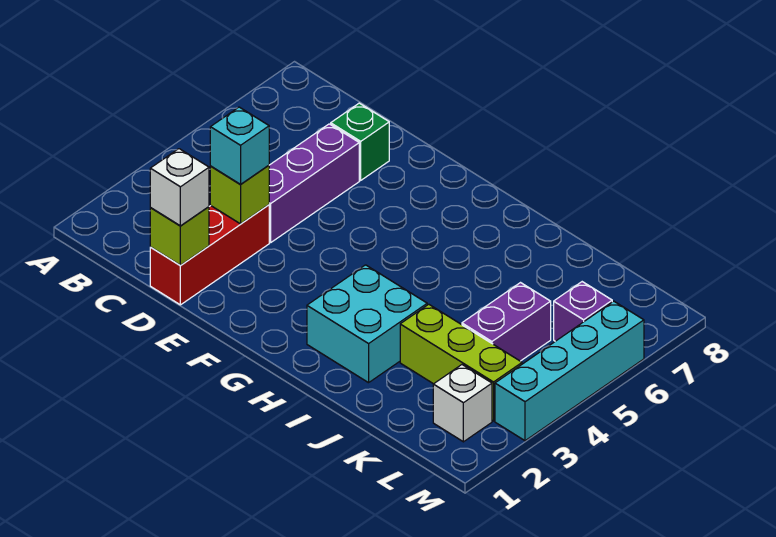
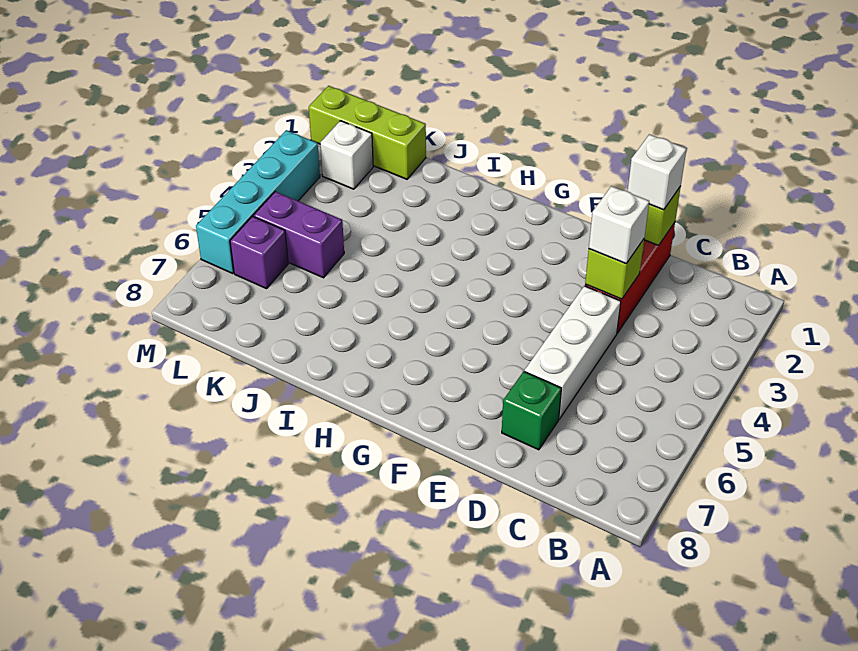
cyan brick D3 level 3 -> white brick D3 level 3
purple brick D4:D6 level 1 -> white brick D4:D6 level 1
cyan brick H2:I3 level 1 -> none
lime brick J3:L3 level 1 -> lime brick K1:M1 level 1
purple brick K4:K5 level 1 -> purple brick K5:L5 level 1

